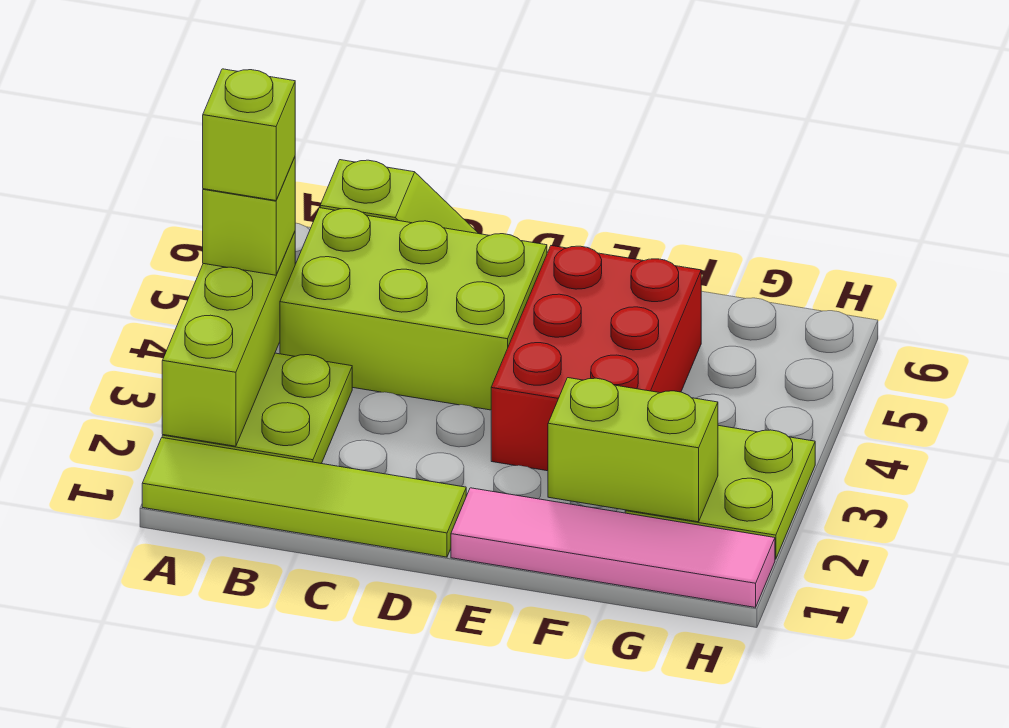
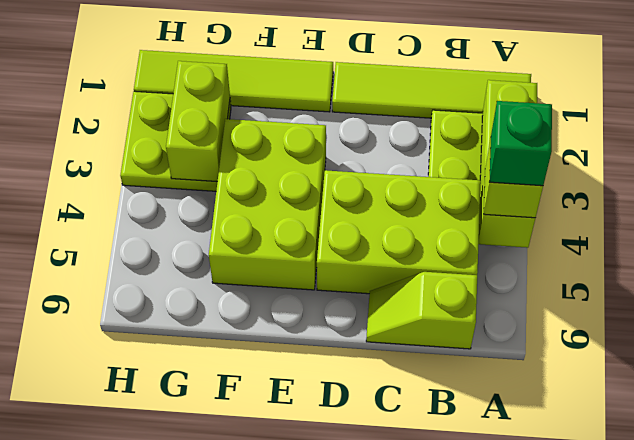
lime brick A4 level 4 -> green brick A4 level 4
pink tile E1:H1 level 1 -> lime tile E1:H1 level 1
red brick E3:F5 level 1 -> lime brick E3:F5 level 1
lime brick F2:G2 level 2 -> lime brick G2:G3 level 2

